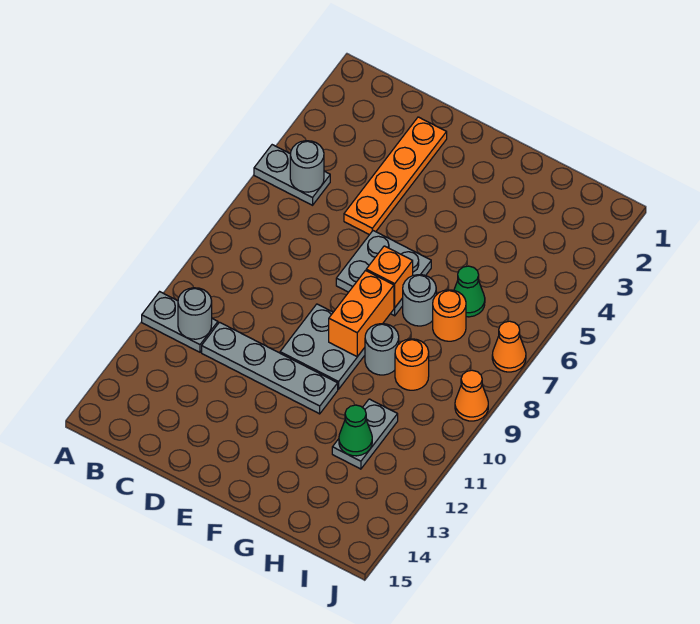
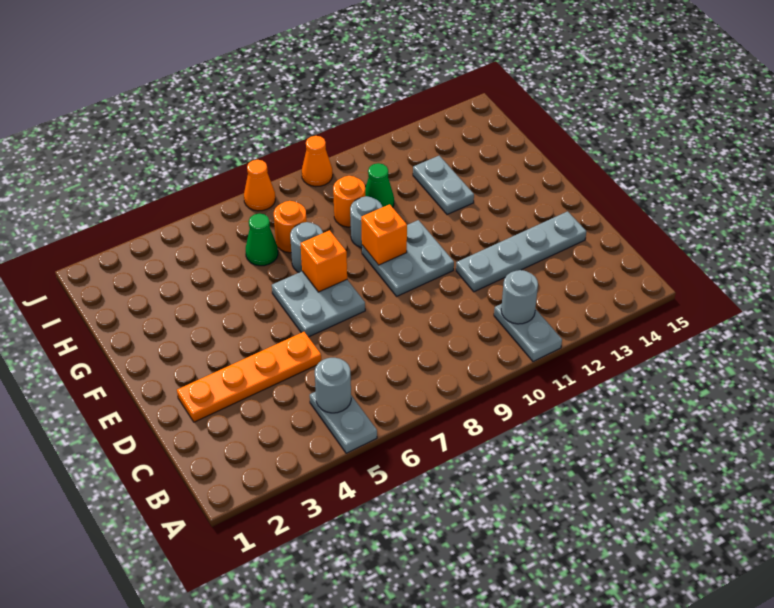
grey plate C11:F11 level 1 -> grey plate D11:D14 level 1
orange brick F8:F9 level 2 -> orange brick F9 level 2
grey plate H11:H12 level 1 -> grey plate G12:H12 level 1
green cone H12 level 2 -> green cone H10 level 1

